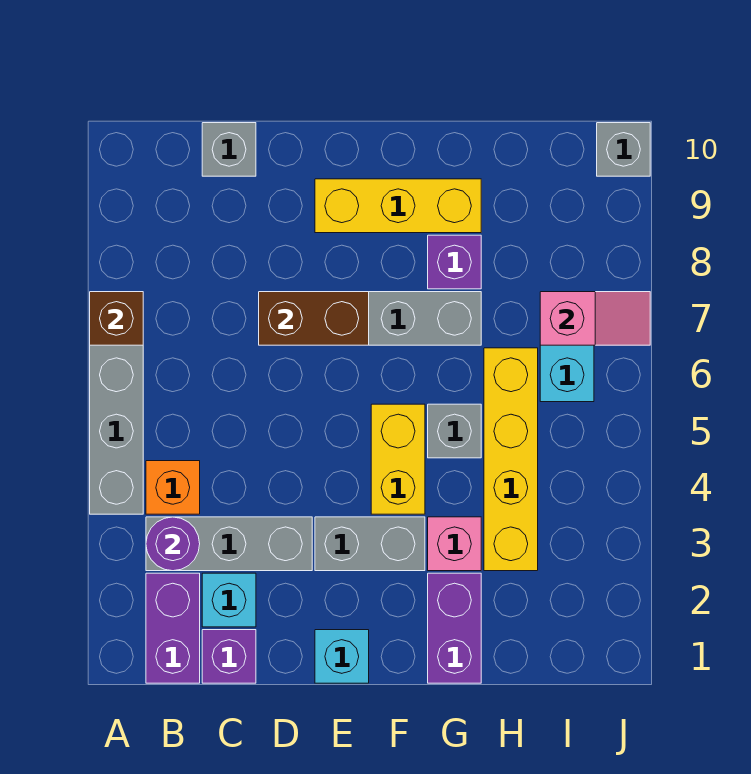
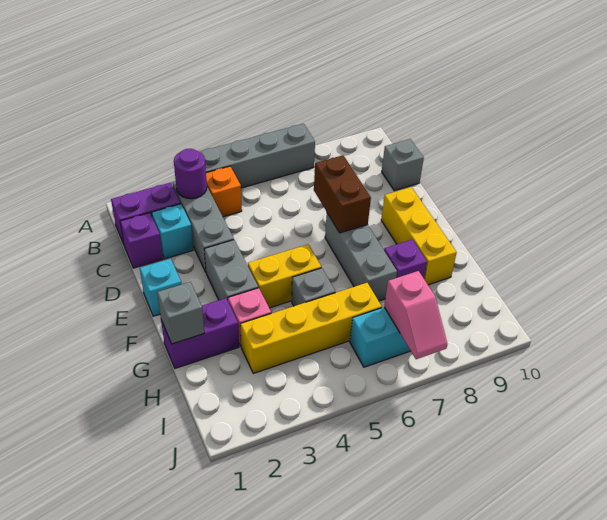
brown brick A7 level 2 -> none
grey brick J10 level 1 -> grey brick G1 level 2

